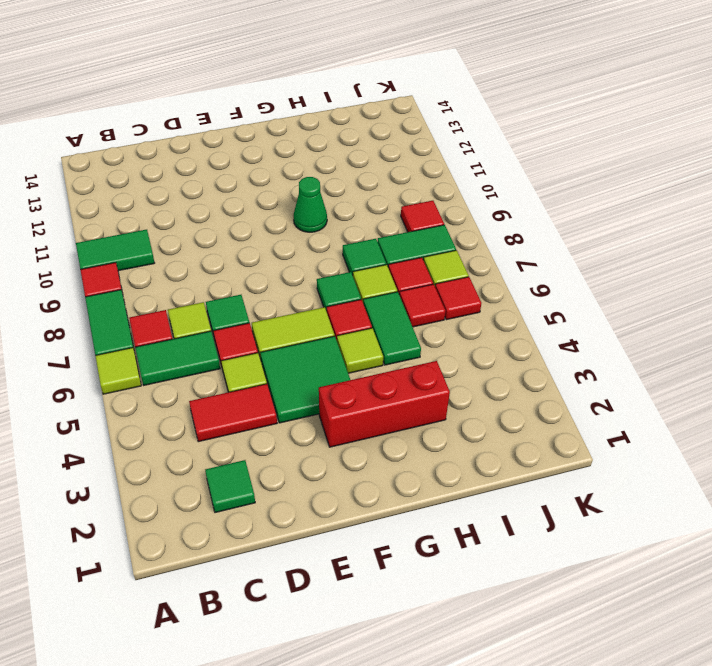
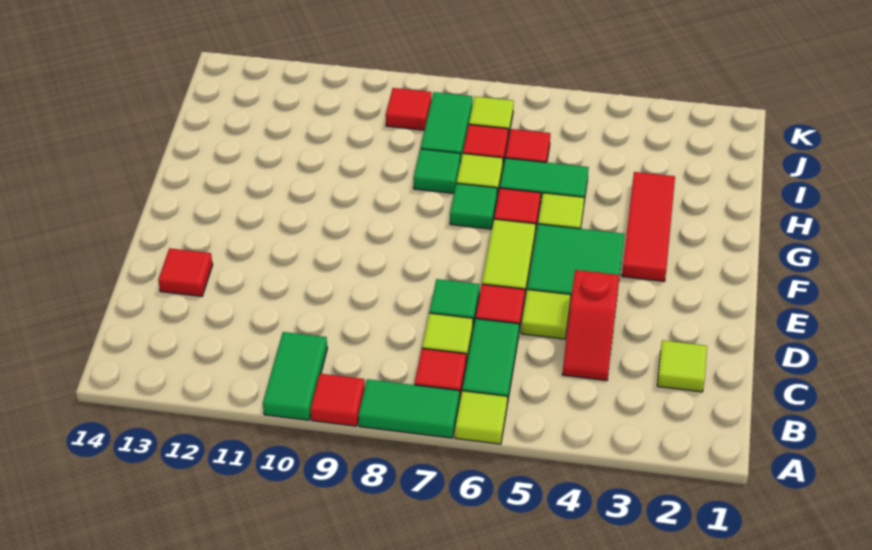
green tile C2 level 1 -> lime tile C2 level 1
red tile C4:D4 level 1 -> red slope C4:D4 level 1 top D
red brick F3:H3 level 1 -> red tile F3:H3 level 1
green cone G10 level 1 -> none
red tile J6 level 1 -> red tile D13 level 1

